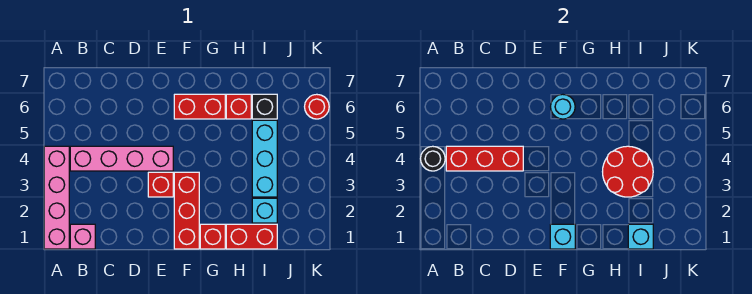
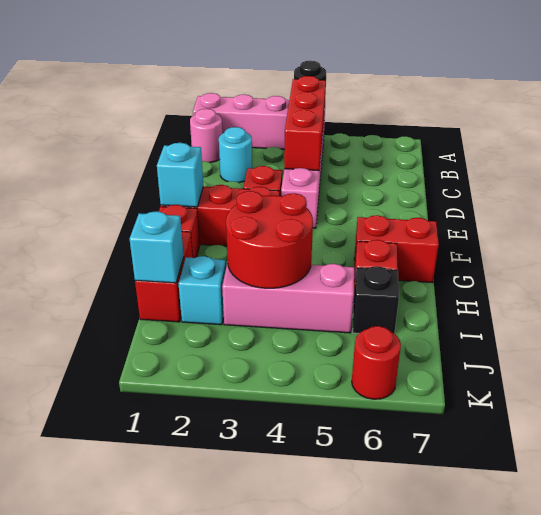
pink brick B1 level 1 -> pink round brick B1 level 1
red brick F6:G6 level 1 -> red brick G6:G7 level 1
cyan round brick F6 level 2 -> cyan round brick C2 level 1
cyan brick I3:I5 level 1 -> pink brick I3:I5 level 1

